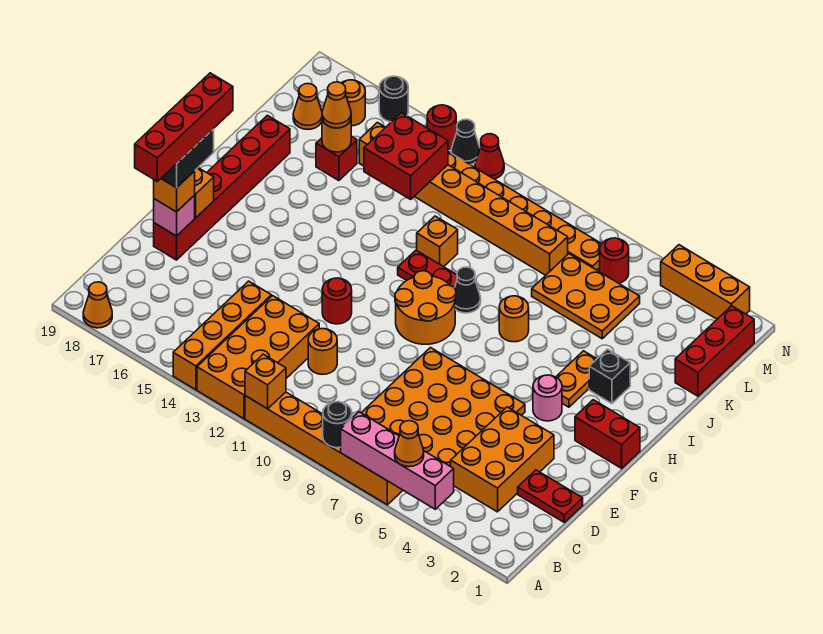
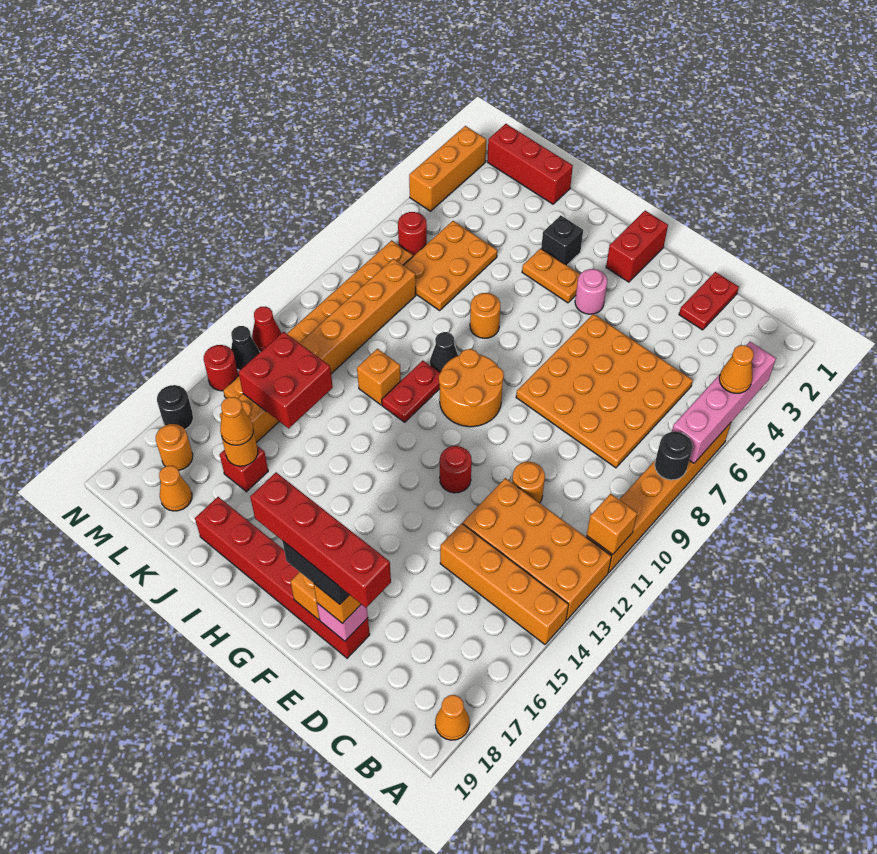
orange brick C3:E4 level 1 -> none

